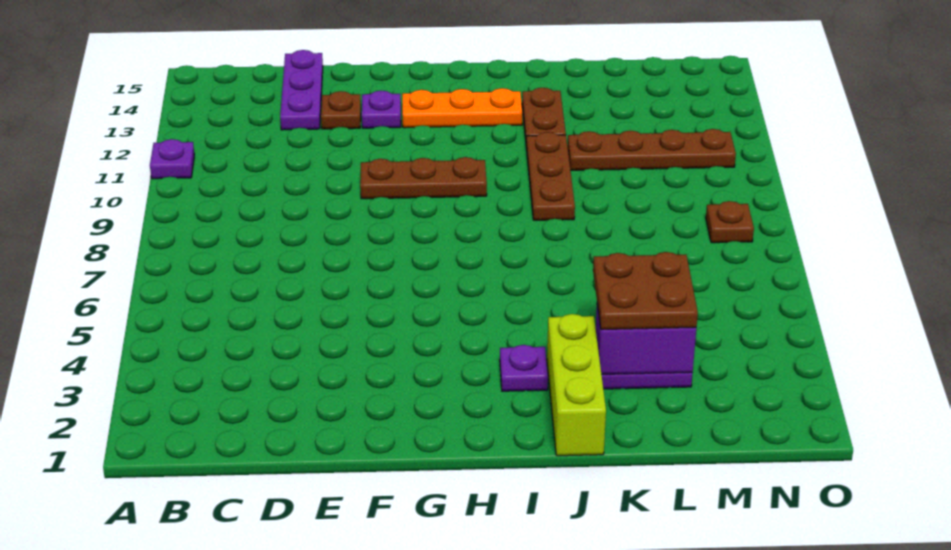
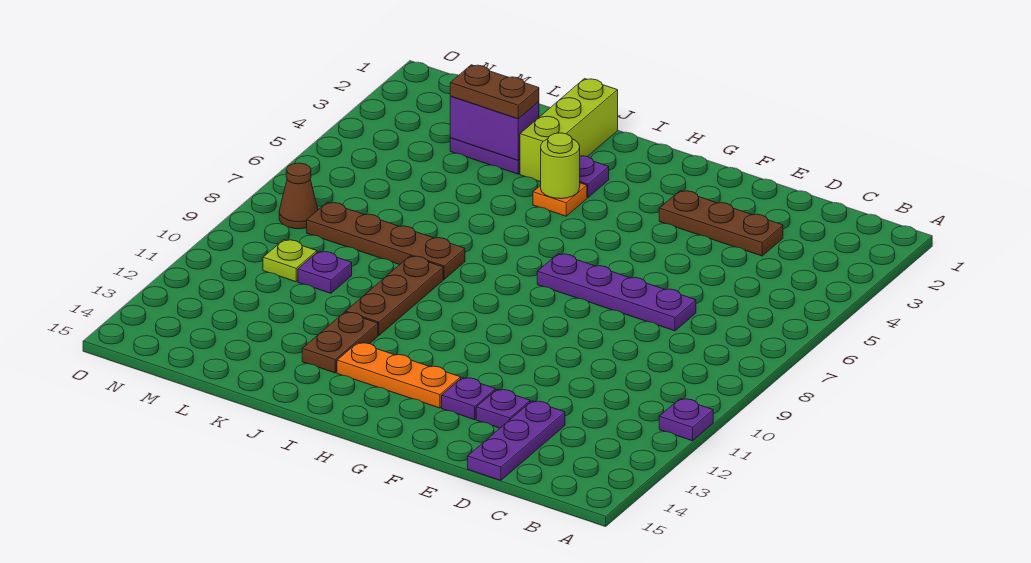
none -> purple plate D7:G7 level 1
brown plate E13 level 1 -> purple plate E13 level 1
brown plate F10:H10 level 1 -> brown plate D3:F3 level 1
none -> orange plate I4 level 1
none -> lime round brick I4 level 2
brown plate K3:L4 level 3 -> brown plate K3:L3 level 3
brown plate K11:N11 level 1 -> brown plate J8:M8 level 1
none -> purple plate L10 level 1
none -> lime plate M10 level 1
brown plate N8 level 1 -> brown cone N8 level 1

